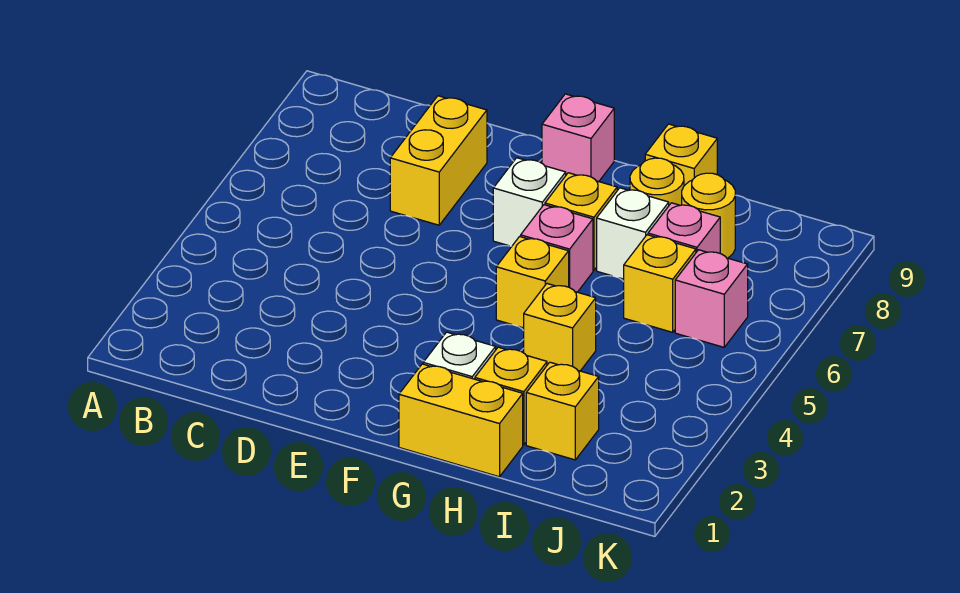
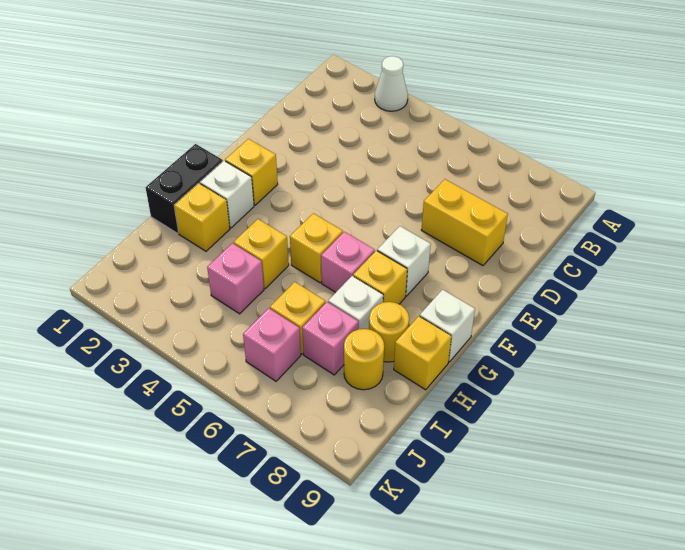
none -> white cone A3 level 1
pink brick F9 level 1 -> pink brick I4 level 1
yellow brick G1:H1 level 1 -> black brick G1:H1 level 1
none -> white brick G9 level 1
yellow brick I2 level 1 -> yellow brick F2 level 1

